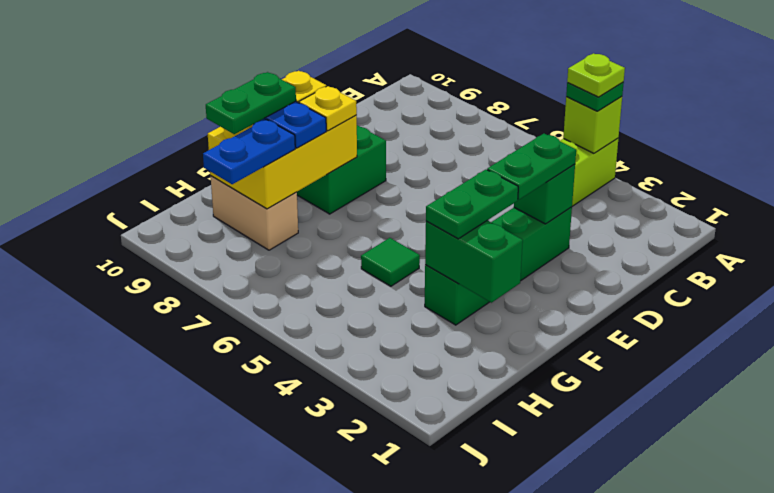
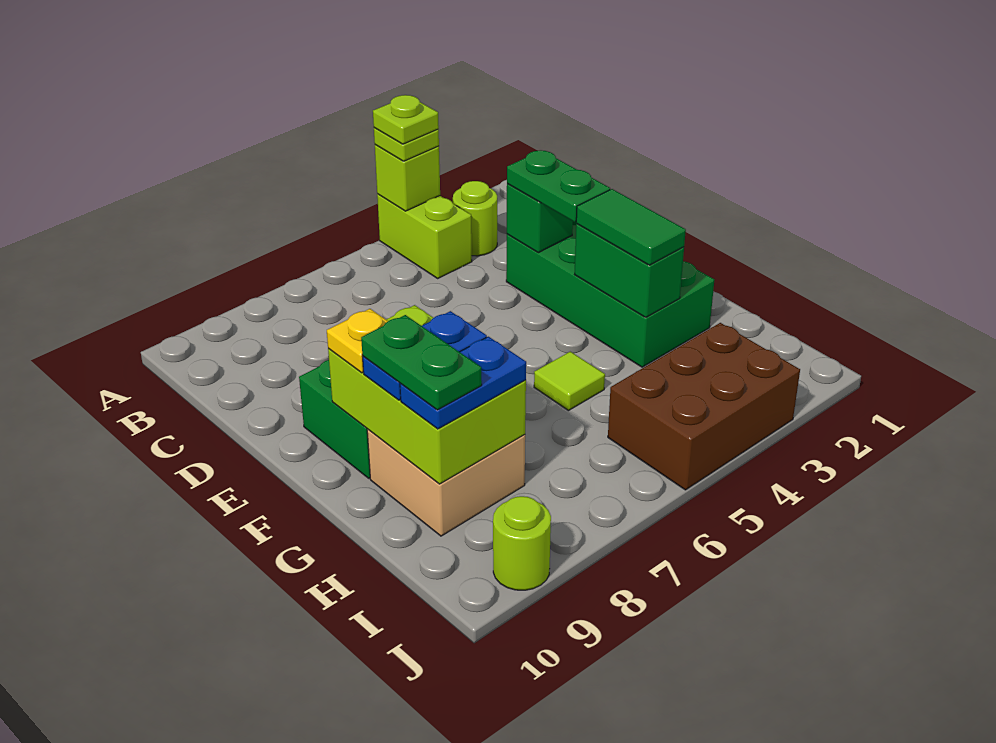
green plate A4 level 3 -> lime plate A4 level 3
none -> lime round brick B3 level 1
green brick D3:G3 level 1 -> green brick D2:G3 level 1
green plate F3:G3 level 3 -> green tile F3:G3 level 3
yellow brick F8:H9 level 2 -> lime brick F8:H9 level 2
yellow plate F8 level 3 -> none
green brick G2:G3 level 2 -> green brick F3:G3 level 2
green tile G5 level 1 -> lime tile G5 level 1
tan brick H8:H9 level 1 -> tan brick G8:H9 level 1
blue plate H8:I8 level 3 -> blue plate H8:H9 level 3
none -> brown brick I3:J5 level 1
none -> lime round brick J9 level 1

